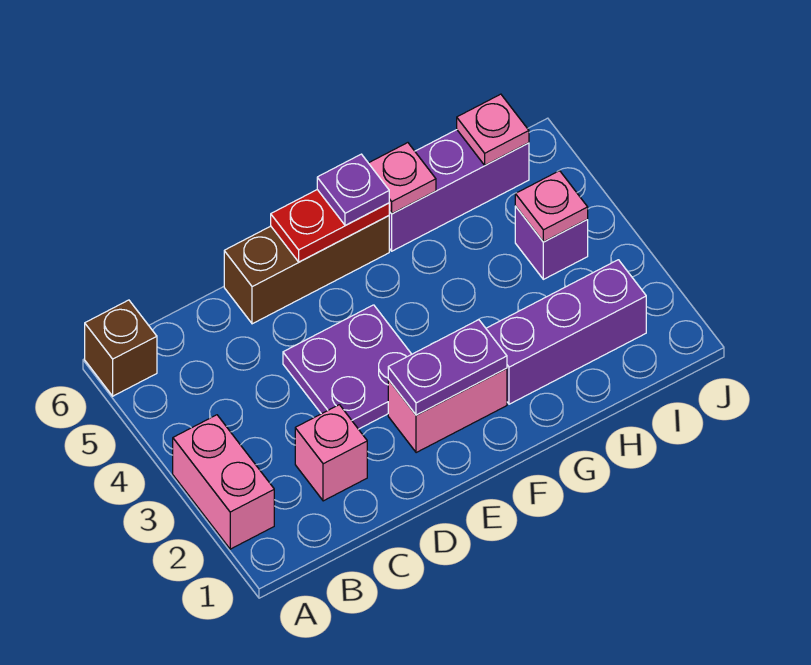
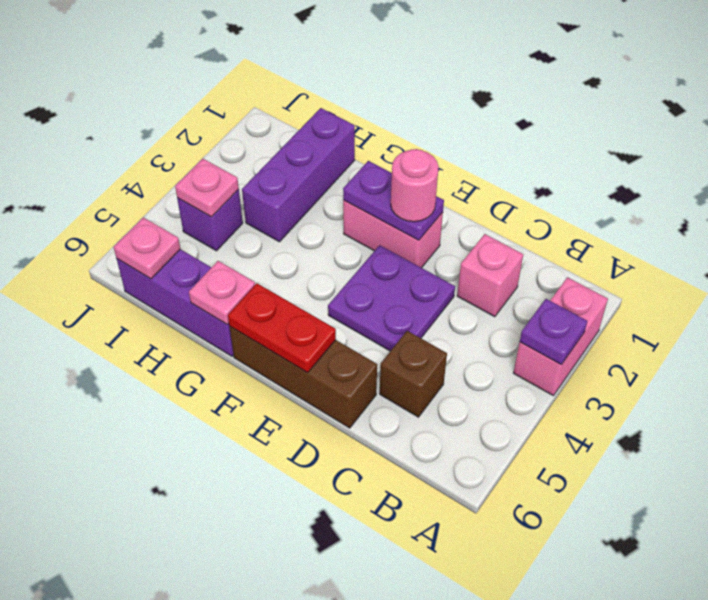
brown brick A6 level 1 -> brown brick C5 level 1
none -> pink round brick E2 level 3
purple plate F6 level 3 -> purple plate A3 level 2
purple brick G2:I2 level 1 -> purple brick H1:H3 level 1

